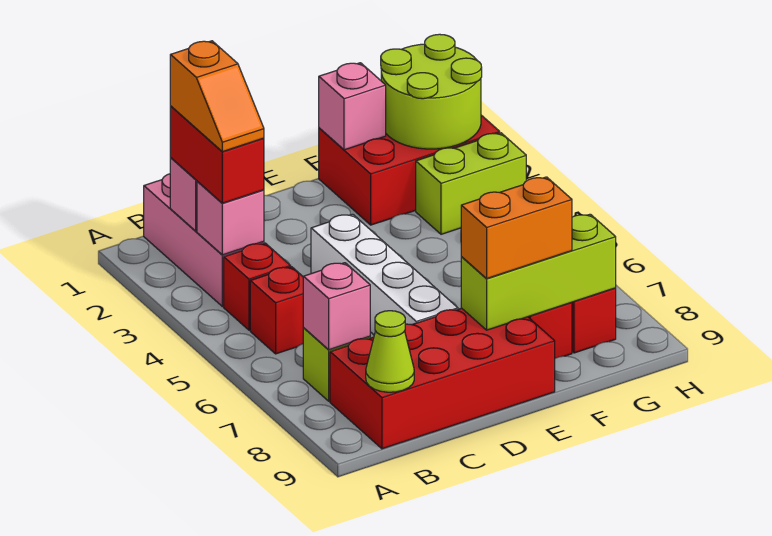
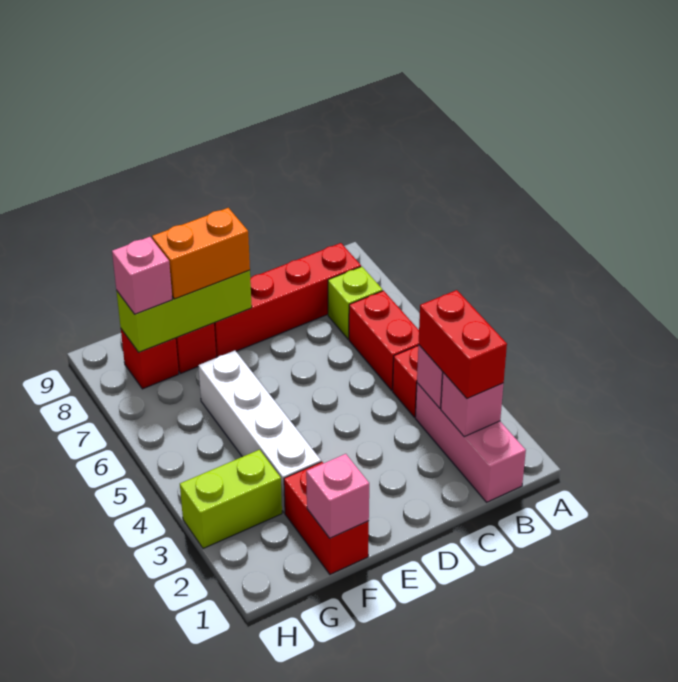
orange slope B2:B3 level 4 top 2 -> none
red brick B5 level 1 -> red brick B5:B6 level 1
pink brick B7 level 2 -> pink brick G8 level 3
red brick B8:E9 level 1 -> red brick B8:E8 level 1
lime cone B9 level 2 -> none
white brick D4:D7 level 1 -> white brick F3:F6 level 1
red brick F1:H2 level 1 -> red brick F1:F2 level 1
lime round brick G1:H2 level 2 -> none

